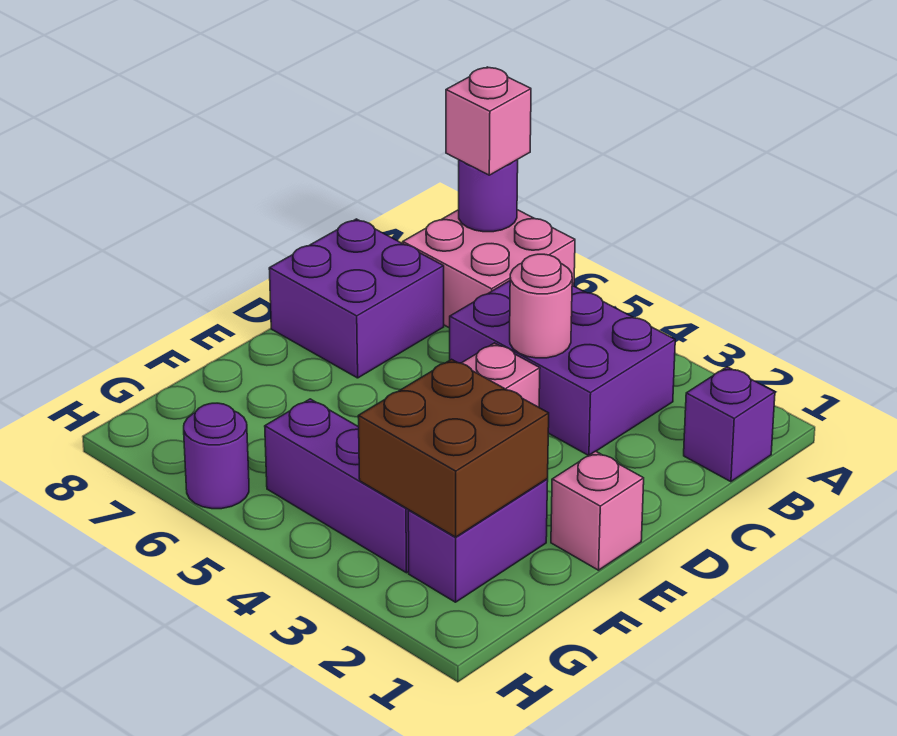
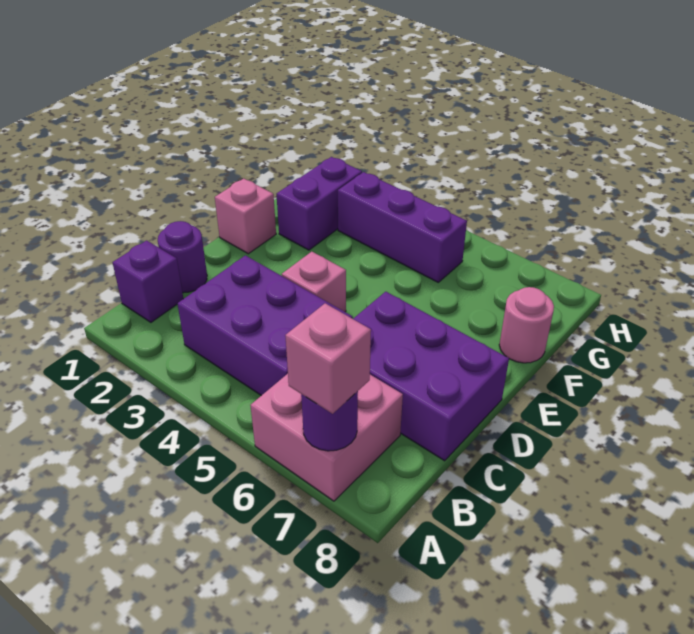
pink round brick C4 level 2 -> pink round brick F8 level 1
purple brick C7:D8 level 1 -> purple brick C6:D8 level 1
brown brick F2:G3 level 2 -> none
purple round brick H6 level 1 -> purple round brick C1 level 1

